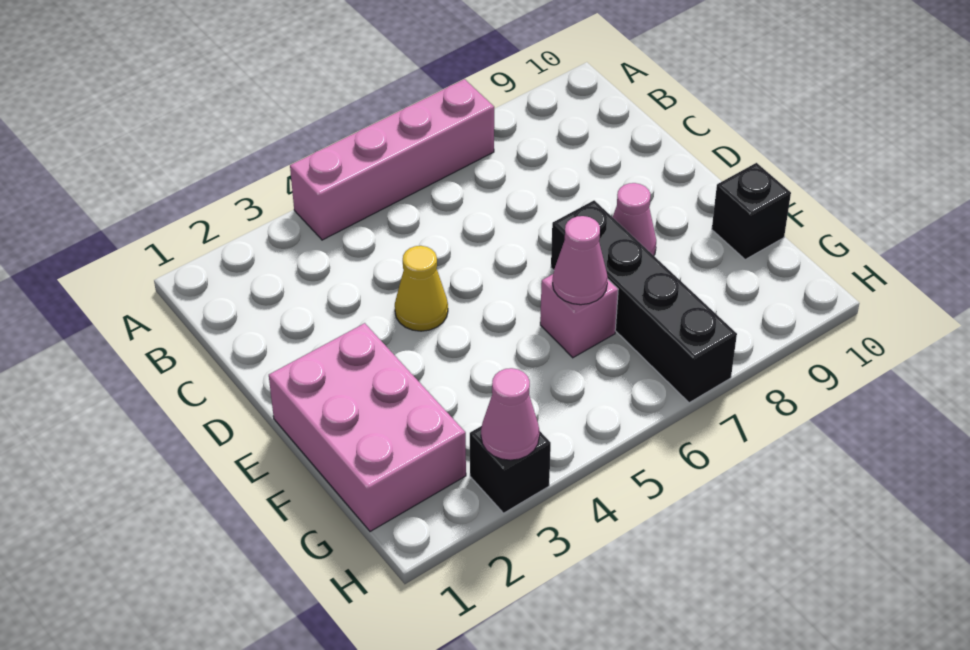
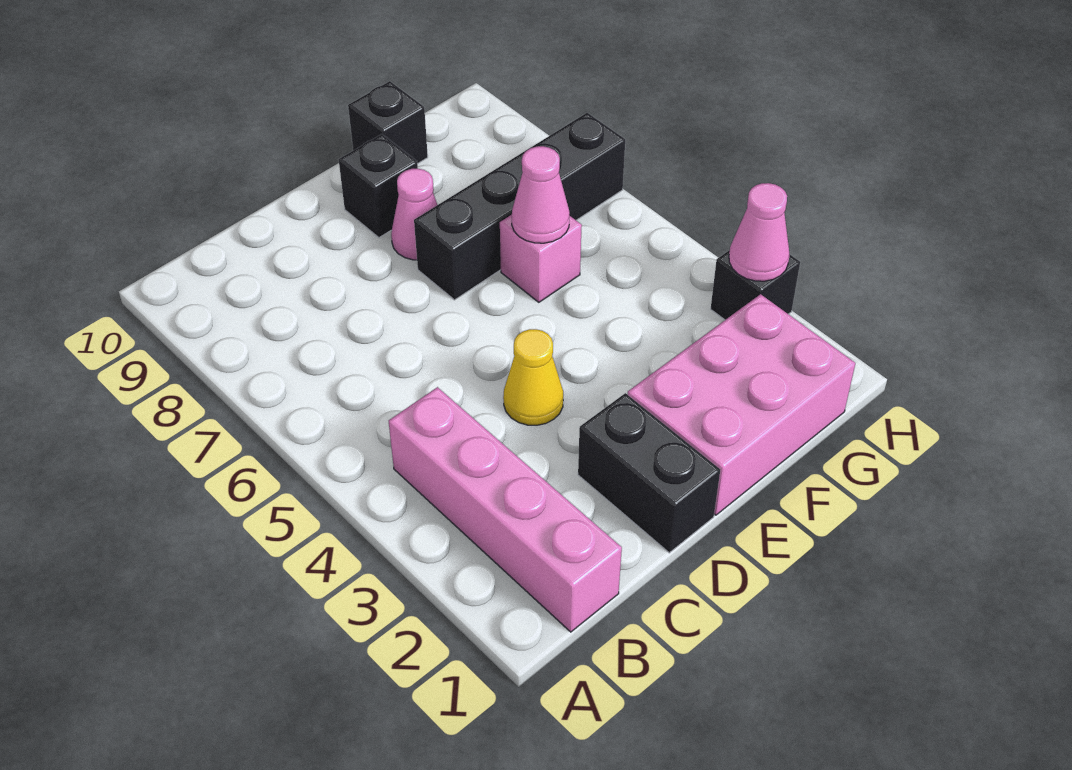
pink brick A4:A7 level 1 -> pink brick B1:B4 level 1
none -> black brick D1:D2 level 1
none -> black brick E9 level 1

